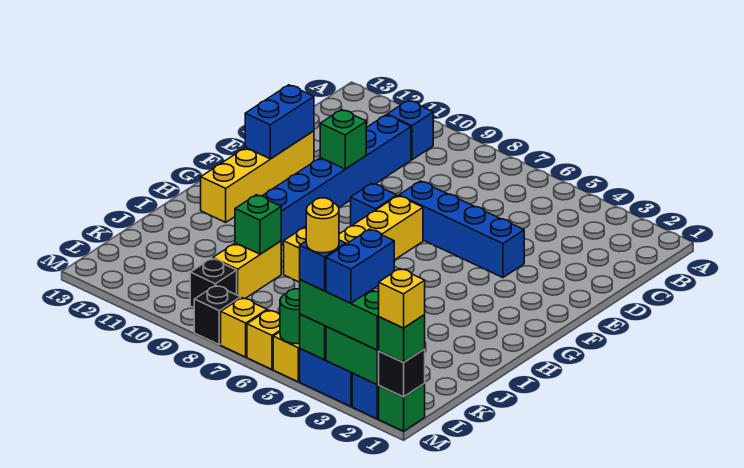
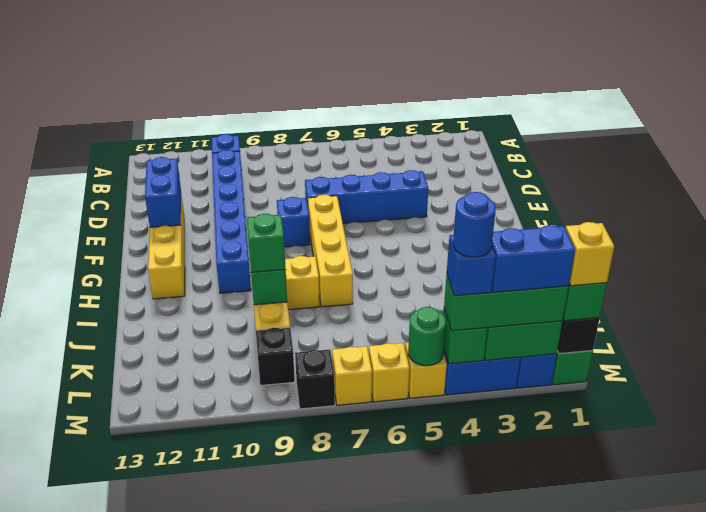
green brick E10 level 2 -> green brick J9 level 3
blue brick L3:M3 level 4 -> blue brick M2:M3 level 4
yellow round brick M4 level 5 -> blue round brick M4 level 5

